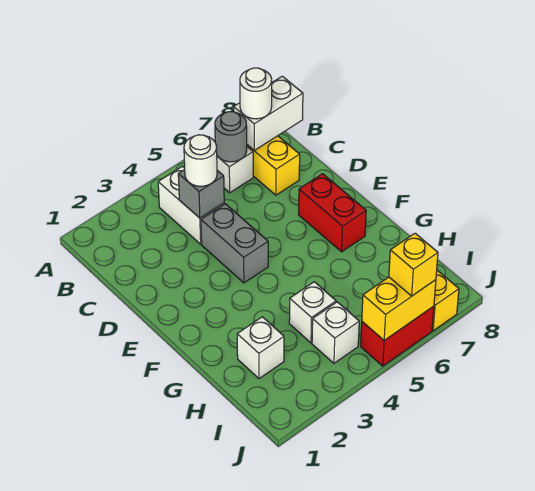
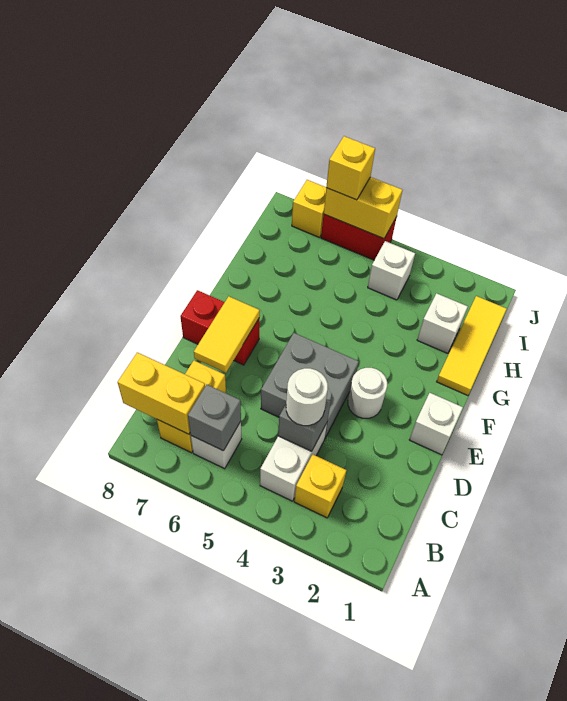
none -> yellow brick B3 level 1
grey round brick B6 level 2 -> grey brick B6 level 2
white brick B7:B8 level 2 -> yellow brick B7:B8 level 2
white round brick B7 level 3 -> white round brick E3 level 1
grey brick D4:E4 level 1 -> grey brick D4:E5 level 1
none -> yellow tile D7:E7 level 2
red brick E7:F7 level 1 -> red brick E7:E8 level 1
none -> yellow tile G1:I1 level 1
white brick H4 level 1 -> white brick E1 level 1

